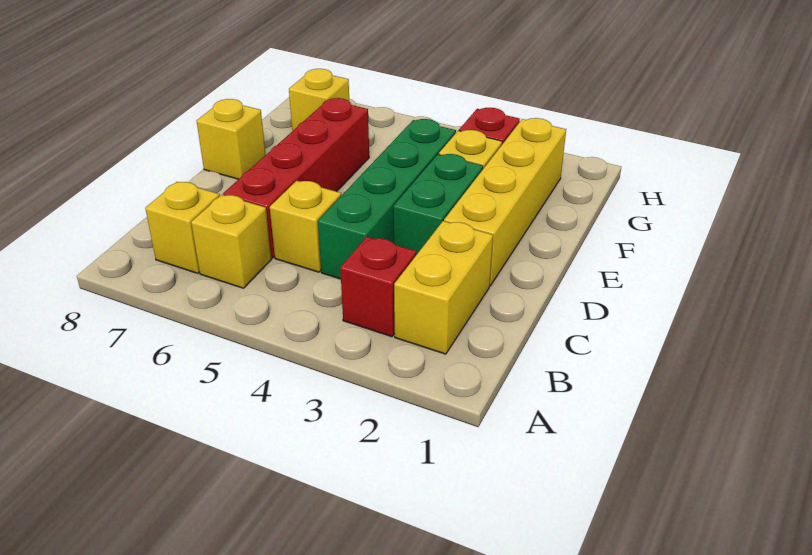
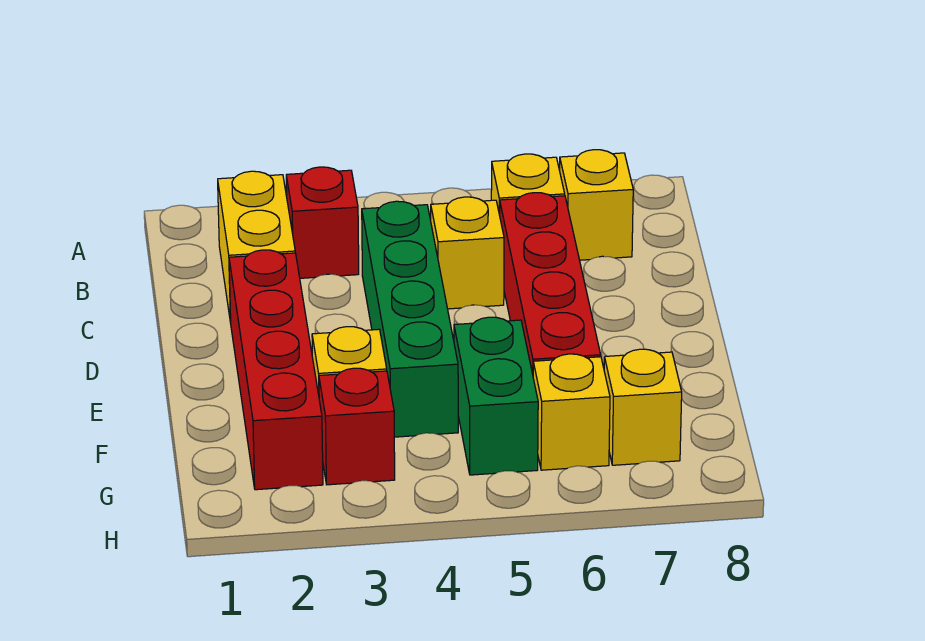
yellow brick D2:G2 level 1 -> red brick D2:G2 level 1
green brick D3:E3 level 1 -> green brick F5:G5 level 1
yellow brick E8 level 1 -> yellow brick G6 level 1

